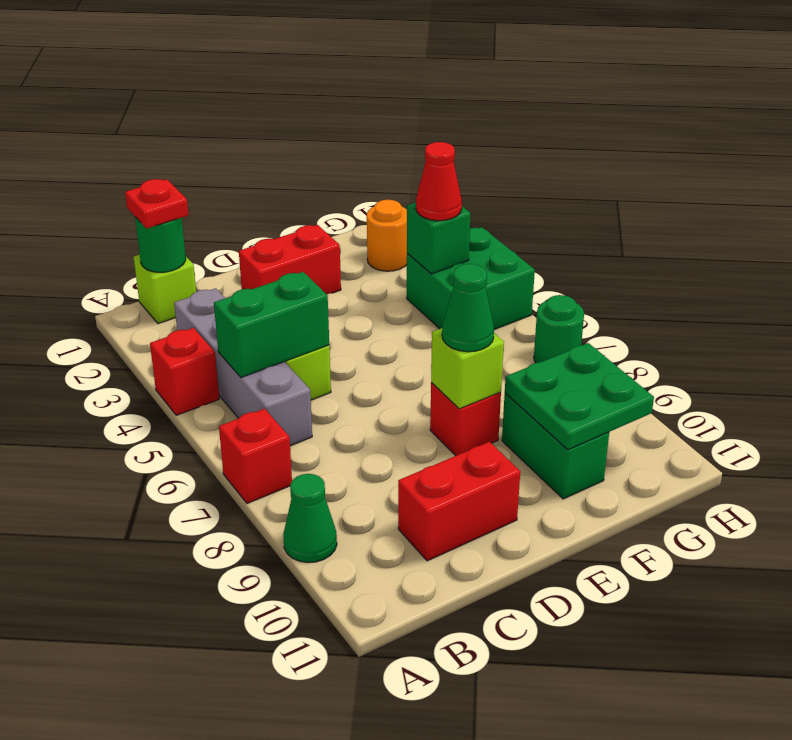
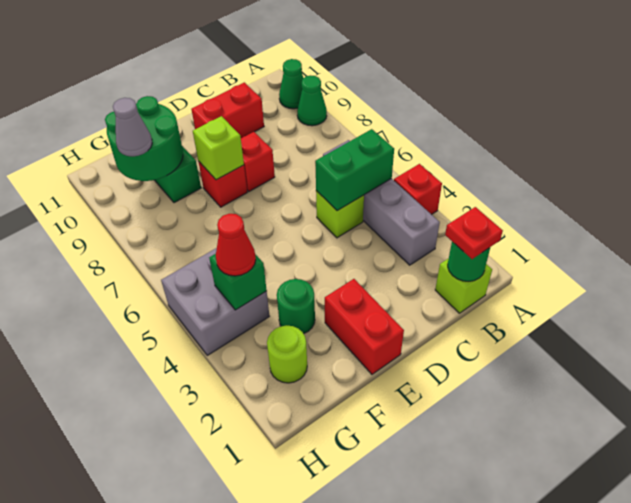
red brick A7 level 1 -> red brick D8 level 1
red brick D2:E2 level 1 -> red brick E1:E2 level 1
green cone E8 level 3 -> green cone A10 level 1
green plate F9:G10 level 2 -> green round brick F9:G10 level 2
orange round brick G2 level 1 -> lime round brick G2 level 1
green brick G4:H5 level 1 -> grey brick G4:H5 level 1
none -> grey cone G9 level 3
green round brick H7 level 1 -> green round brick F3 level 1

